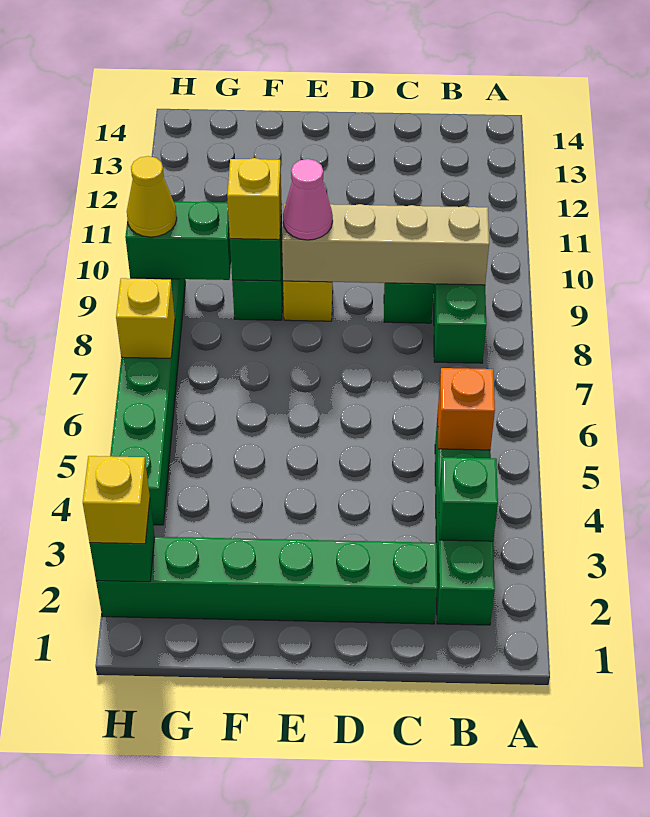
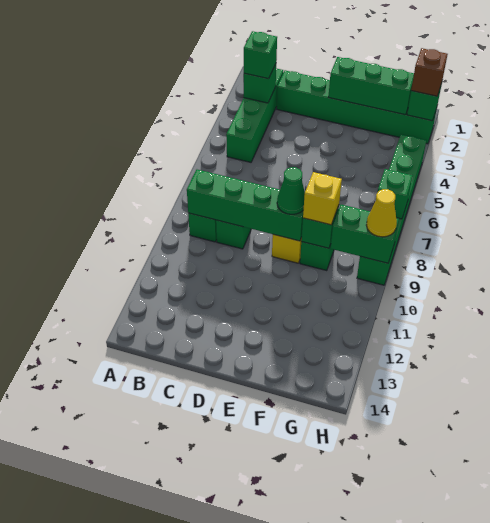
none -> green brick B3 level 3
orange brick B5 level 2 -> none
tan brick B9:E9 level 2 -> green brick B9:E9 level 2
none -> green brick E2:G2 level 2
pink cone E9 level 3 -> green cone E9 level 3
yellow brick H2 level 3 -> brown brick H2 level 3
yellow brick H7 level 2 -> green brick H7 level 2

